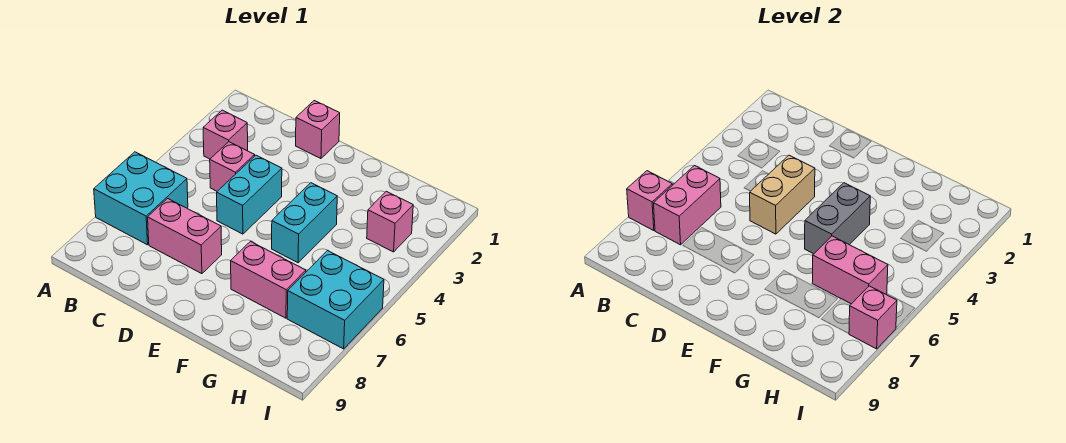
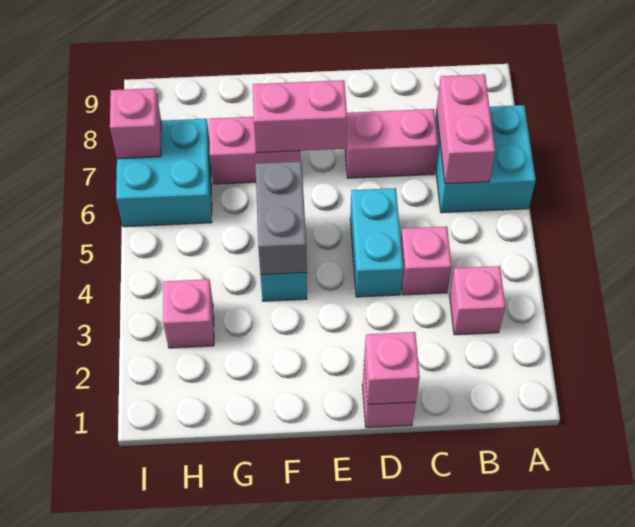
pink brick A7 level 2 -> pink brick D1 level 2
tan brick D4:D5 level 2 -> none
pink brick G6:H6 level 2 -> pink brick E7:F7 level 2

